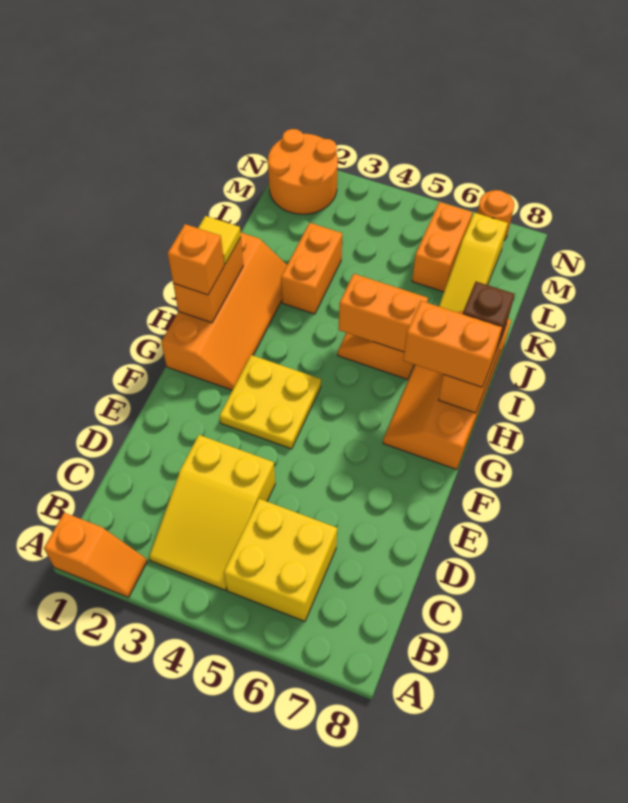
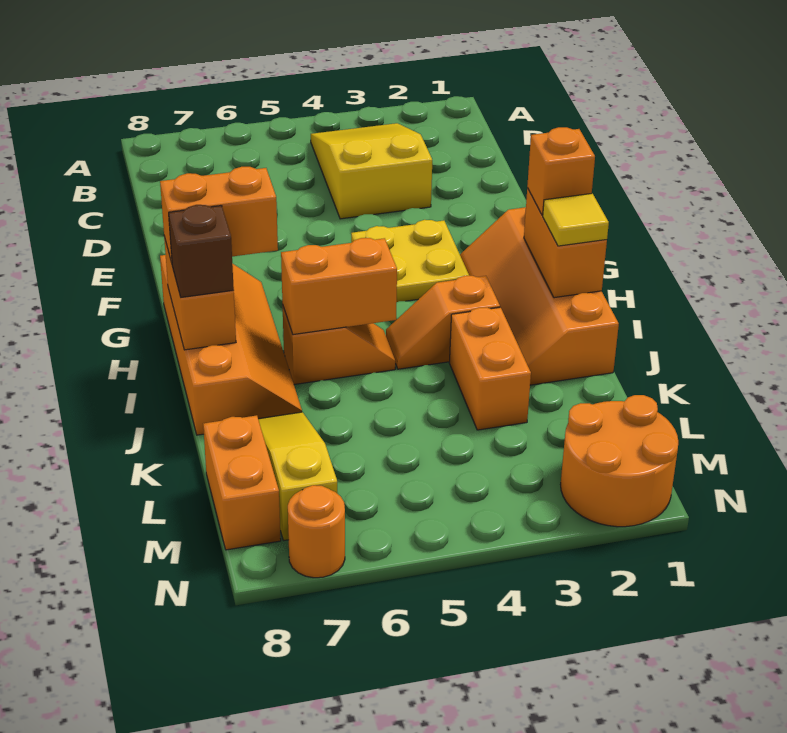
orange slope A1:A2 level 1 top 1 -> orange slope I3:I4 level 1 top 3
yellow brick B5:C6 level 1 -> none
orange brick L6:M6 level 1 -> orange brick L8:M8 level 1

